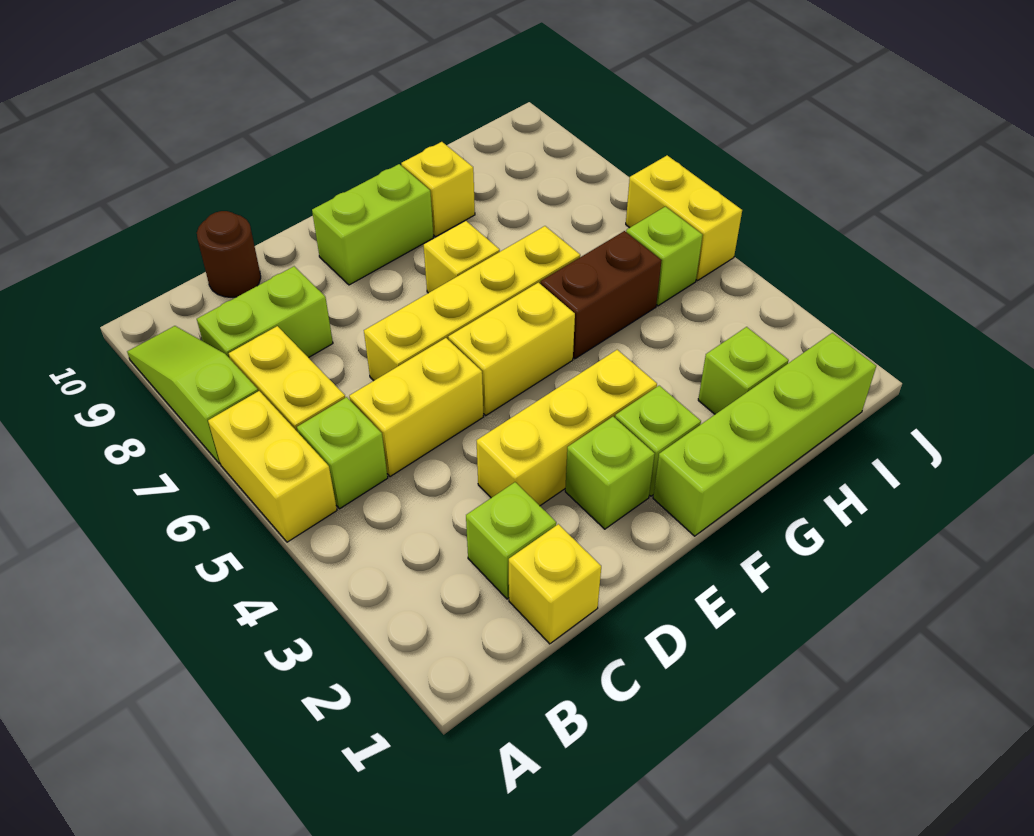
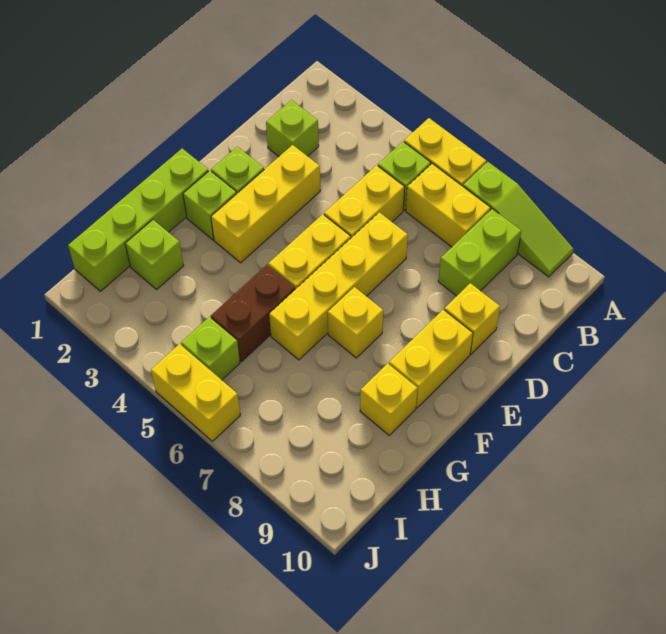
yellow brick C1 level 1 -> yellow brick D9 level 1
brown round brick C10 level 1 -> none
lime brick E9:F9 level 1 -> yellow brick E9:F9 level 1

